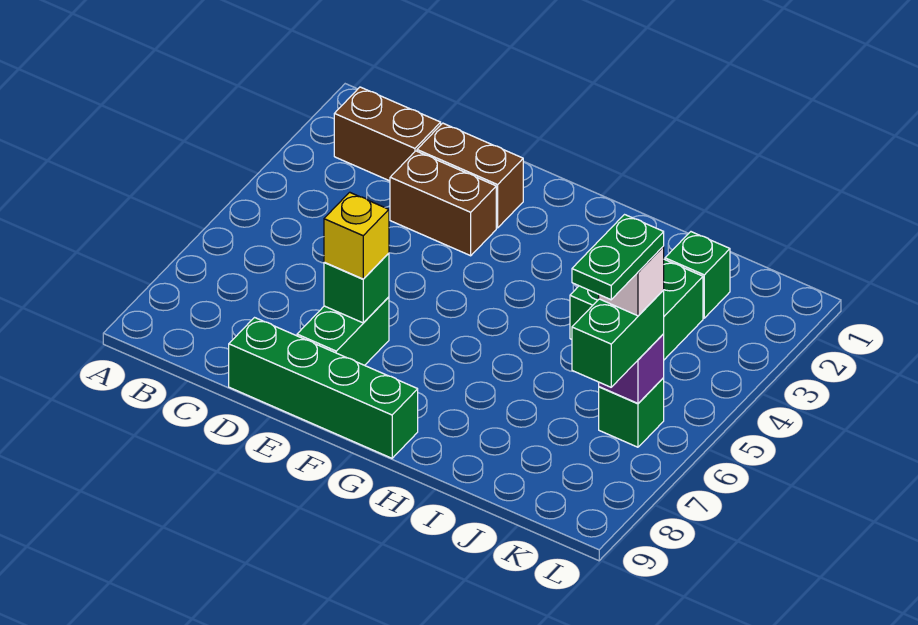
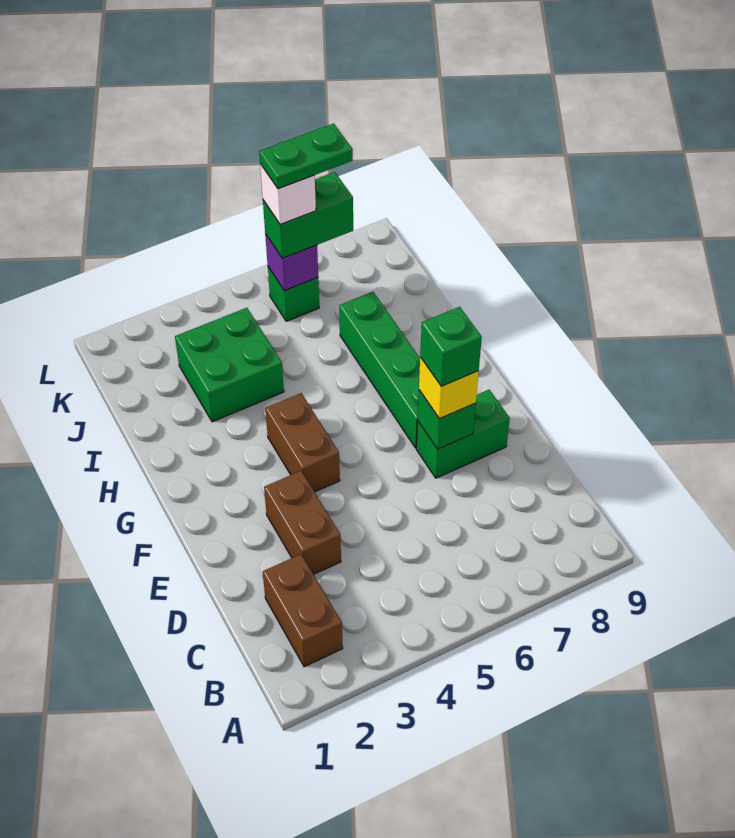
brown brick D2:E2 level 1 -> brown brick F4:G4 level 1
green brick D9:G9 level 1 -> green brick F7:I7 level 1
green brick J2 level 1 -> green brick E7 level 4

